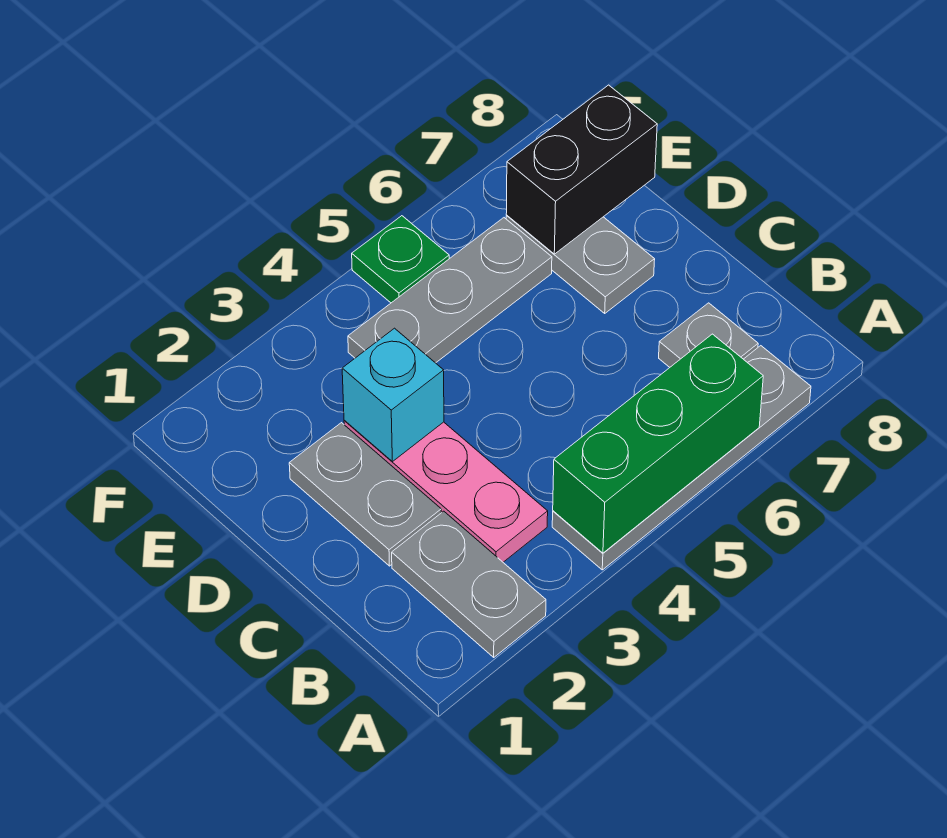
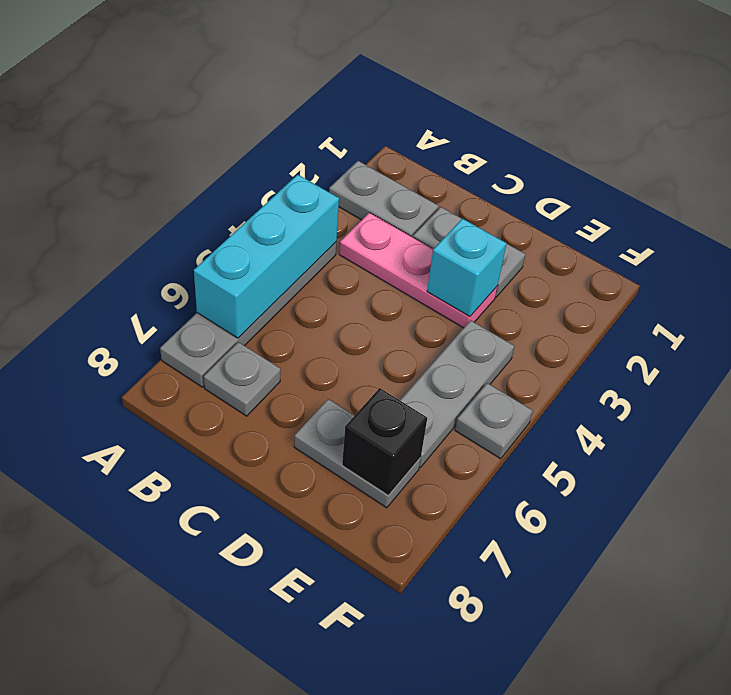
green brick A4:A6 level 2 -> cyan brick A4:A6 level 2
black brick E7:E8 level 2 -> black brick E7 level 2
green plate F5 level 1 -> grey plate F5 level 1

